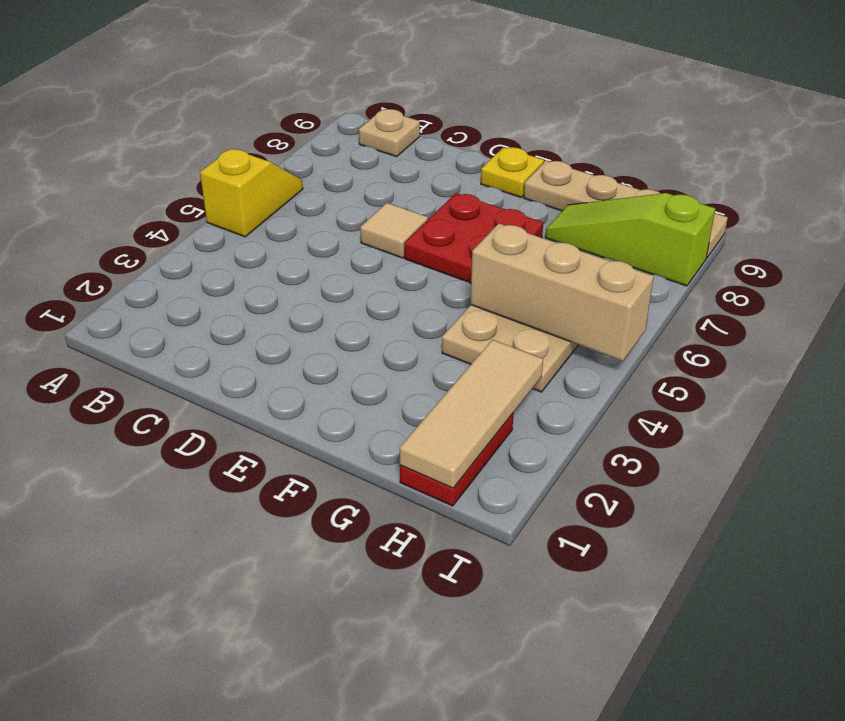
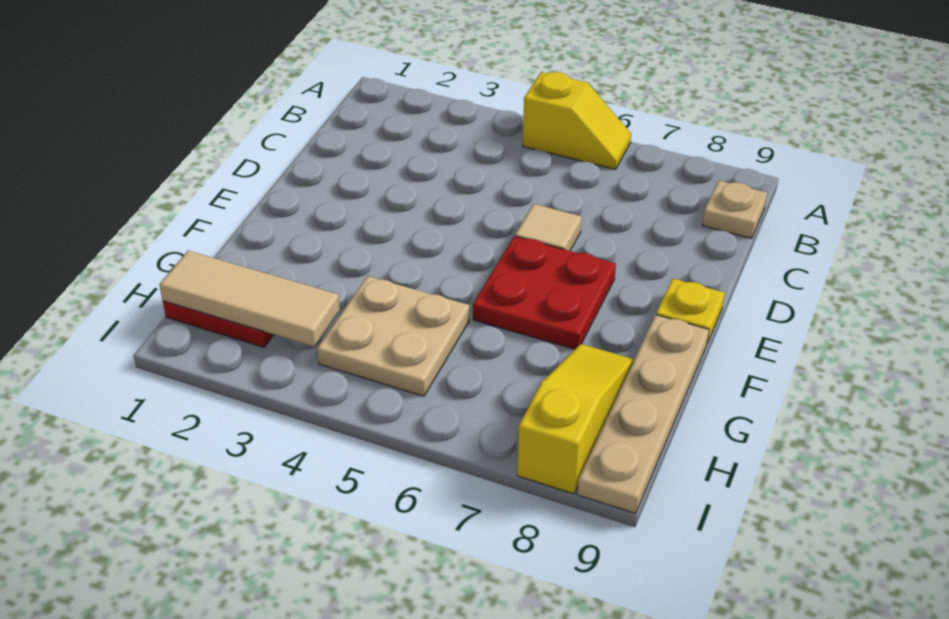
tan brick G5:I5 level 2 -> none
lime slope G8:I8 level 1 top I -> yellow slope G8:I8 level 1 top I

